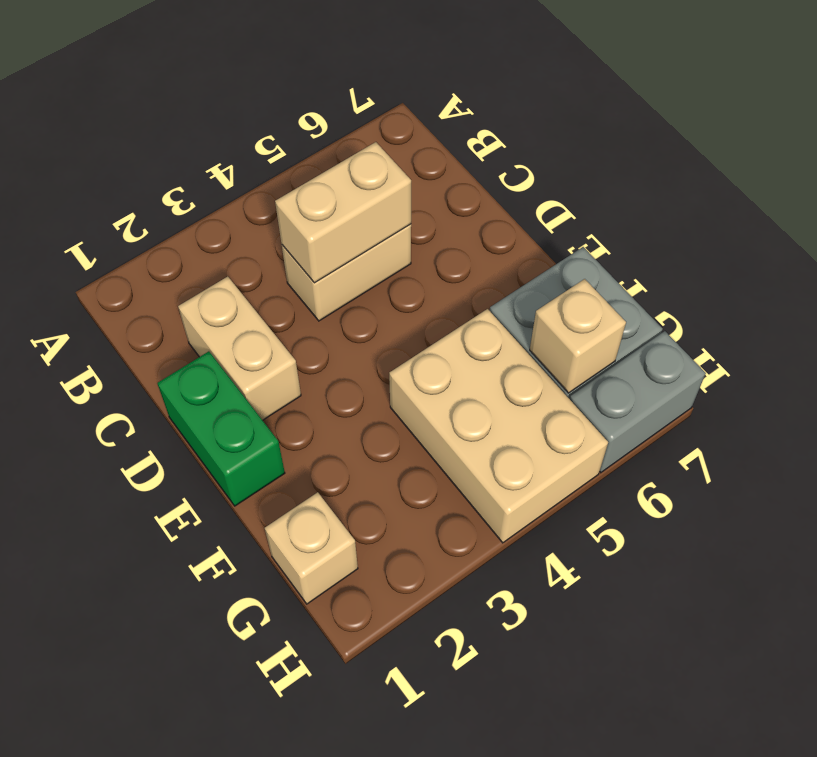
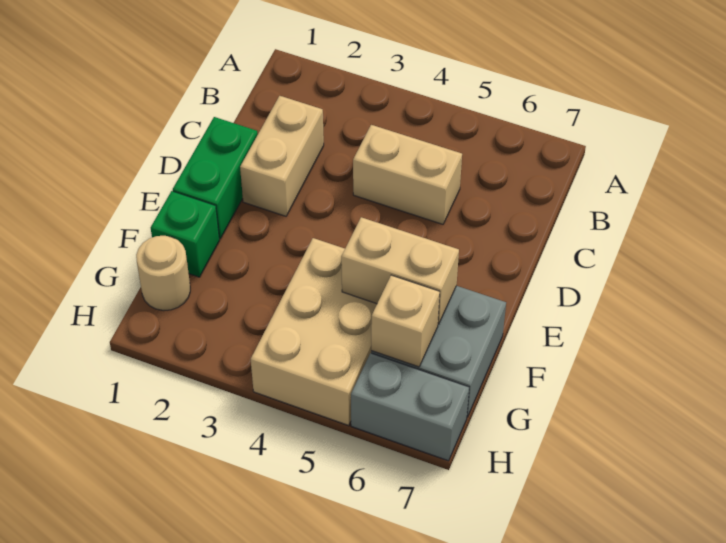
tan brick C4:C5 level 2 -> tan brick F5:F6 level 2
none -> green brick F1 level 1
tan brick G1 level 1 -> tan round brick G1 level 1

